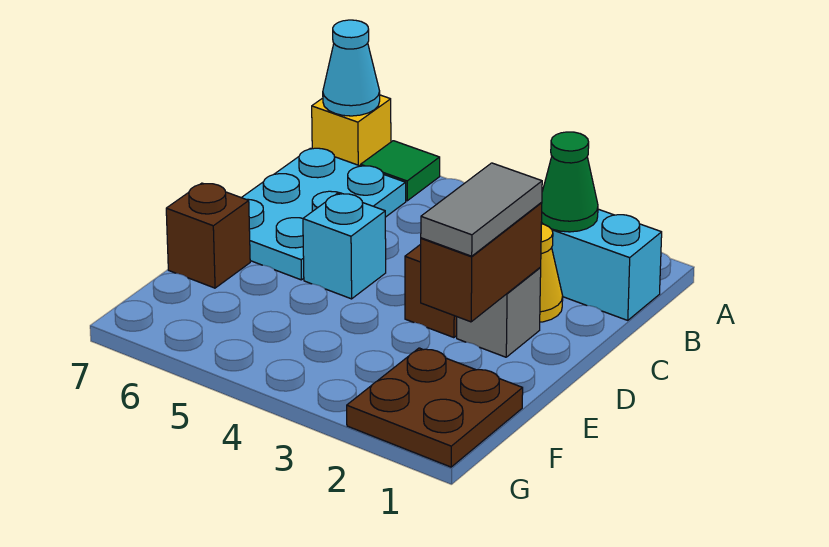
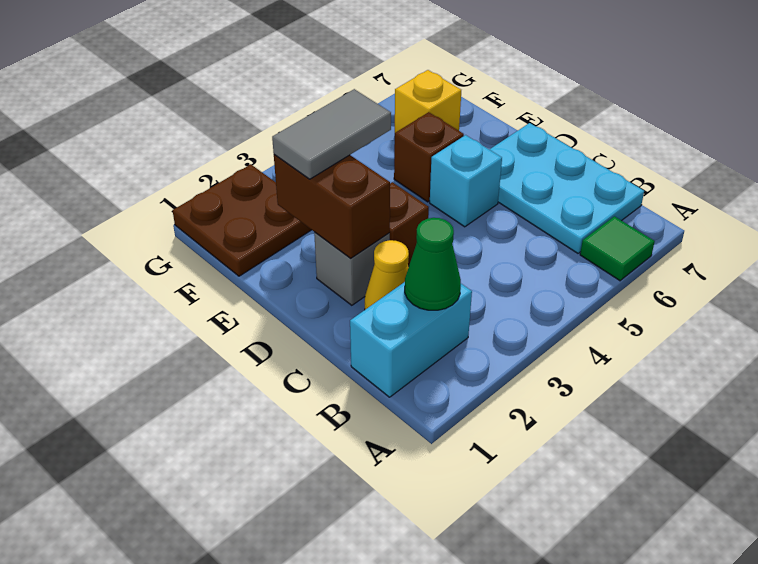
yellow brick A7 level 1 -> yellow brick F6 level 1
cyan cone A7 level 2 -> none
grey tile D2:E2 level 3 -> grey tile E2:E3 level 3
brown brick E7 level 1 -> brown brick E5 level 1

